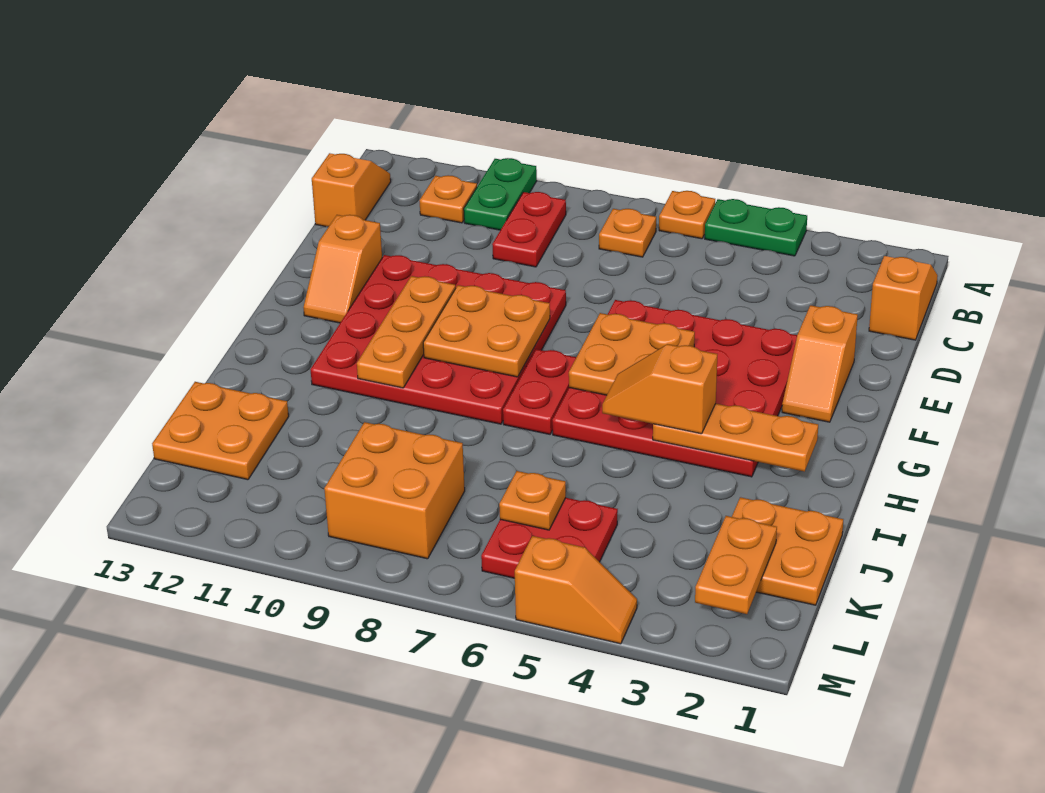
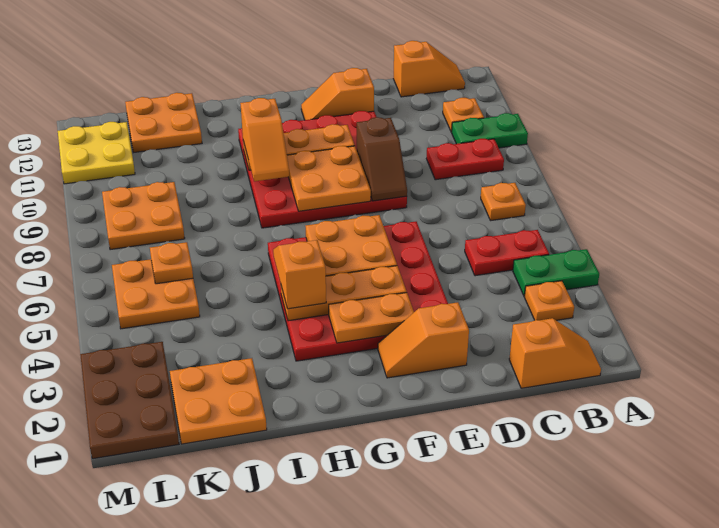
green plate A4:A5 level 1 -> green plate A4:B4 level 1
orange plate A6 level 1 -> orange plate B3 level 1
none -> brown slope E8:E9 level 2 top 9
red plate G7:H7 level 1 -> red plate B5:C5 level 1
orange plate H2:H4 level 2 -> orange plate F4:H4 level 2
orange plate K2:L2 level 2 -> orange plate F3:G3 level 2
red plate K5:L6 level 1 -> orange plate K5:L6 level 1
orange brick K8:L9 level 1 -> orange plate K8:L9 level 1
none -> brown plate L1:M3 level 1
none -> yellow plate L11:M12 level 1
orange slope M4:M5 level 1 top 5 -> orange slope H9:H10 level 3 top 10

